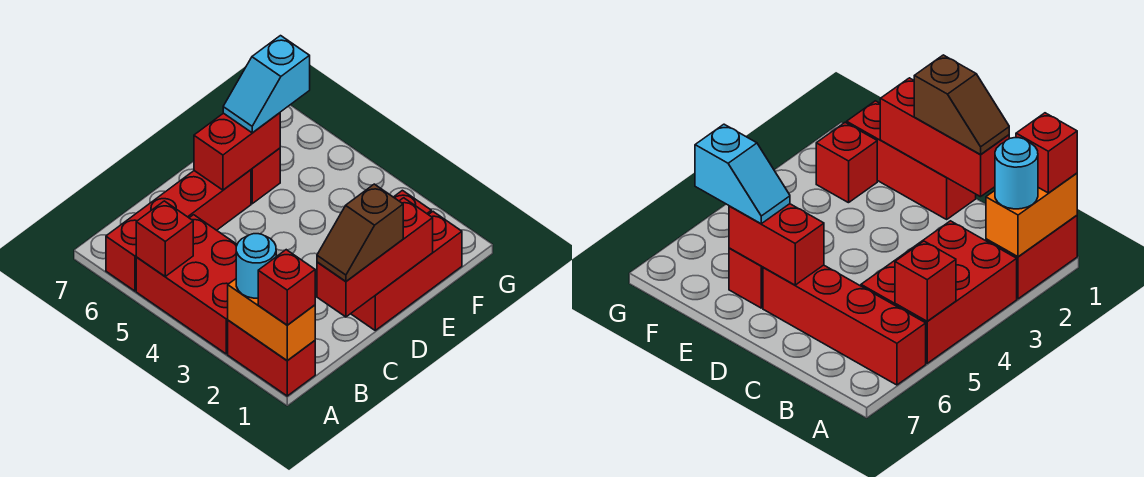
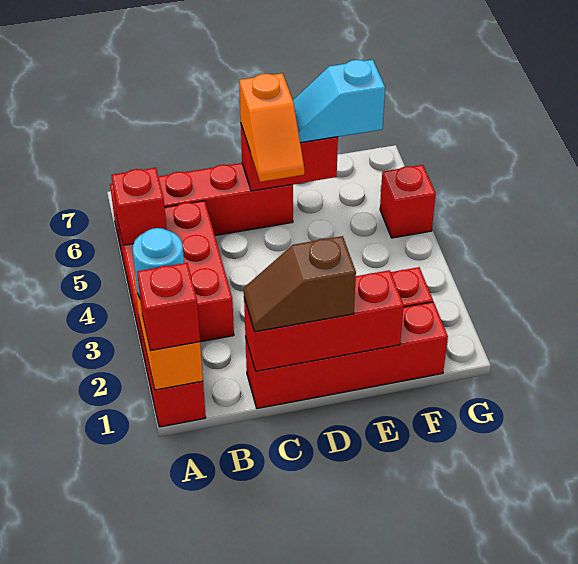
red brick D1:F1 level 1 -> red brick C1:F1 level 1
none -> orange slope D5:D6 level 3 top 6
red brick E6 level 1 -> red brick G5 level 1

